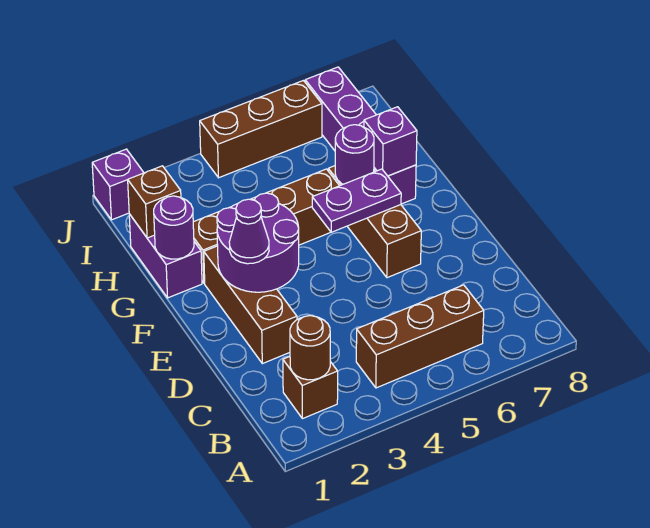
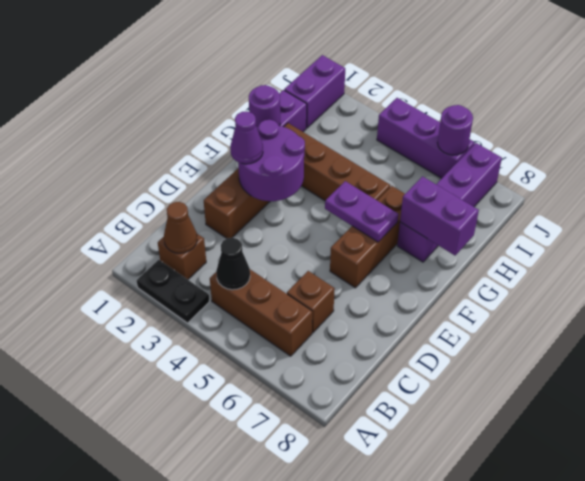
none -> black plate A2:A3 level 1
brown round brick B2 level 2 -> brown cone B2 level 2
none -> black cone B4 level 2
purple round brick G6 level 2 -> purple round brick J6 level 2
purple brick G7 level 2 -> purple brick G7:G8 level 2
brown brick H1 level 2 -> brown brick C6 level 1
purple brick J1 level 1 -> purple brick I1:J1 level 1
brown brick J4:J6 level 1 -> purple brick J4:J6 level 1

